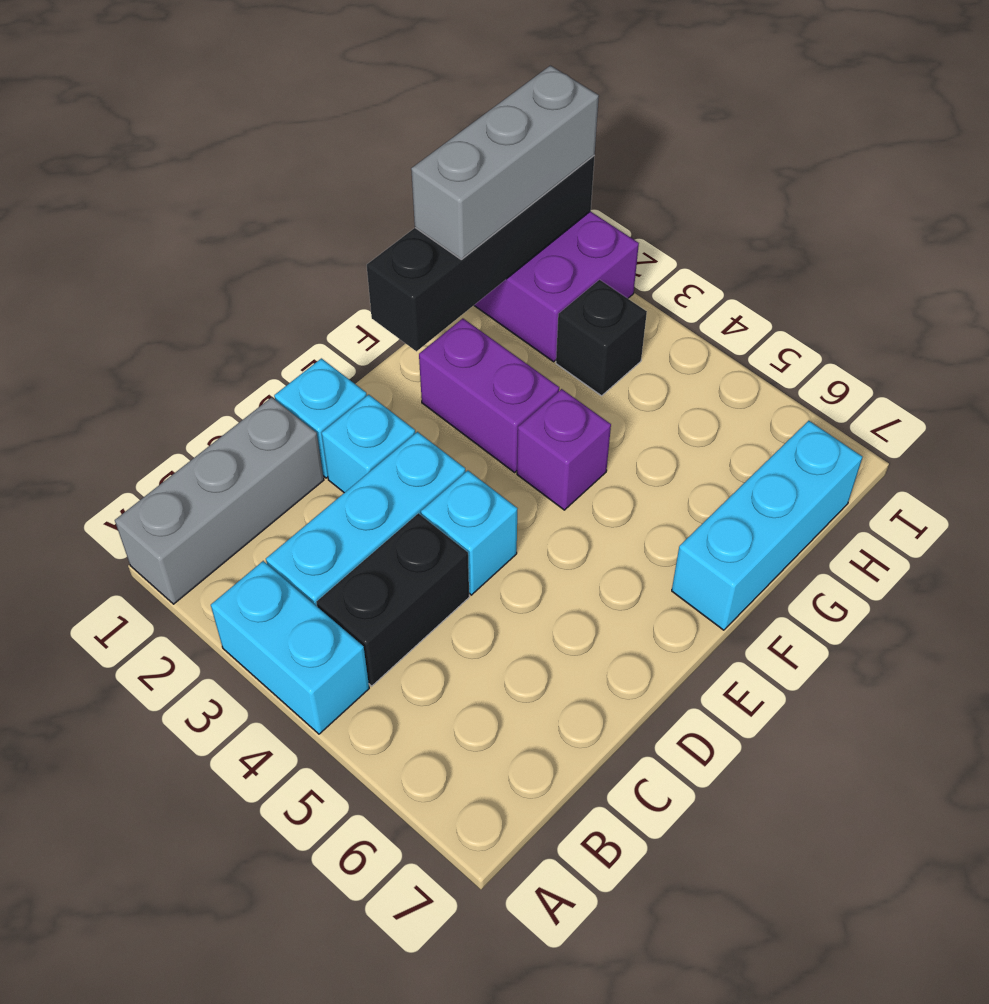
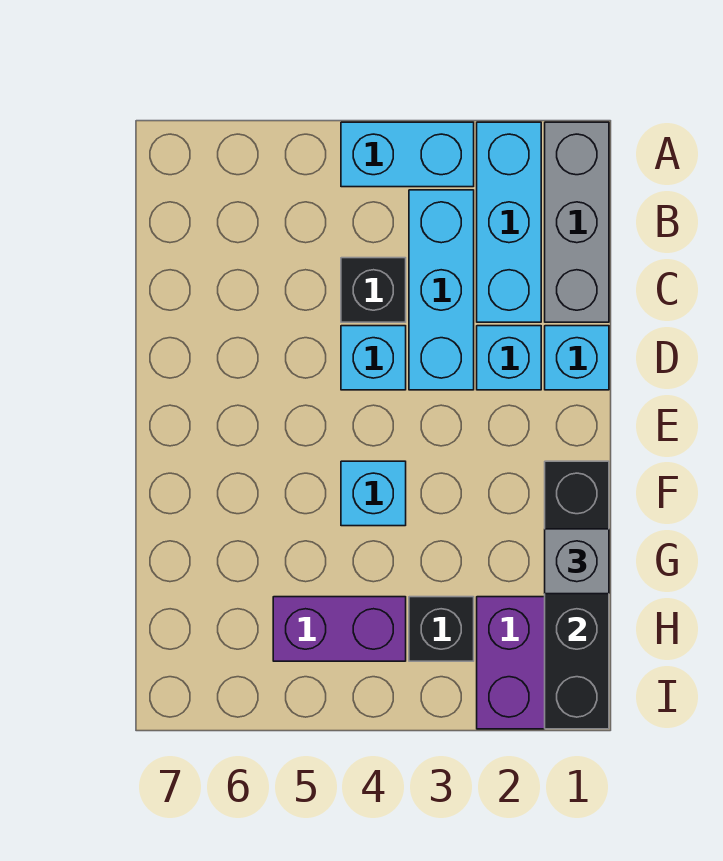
black brick B4:C4 level 1 -> black brick C4 level 1
purple brick F2:F3 level 1 -> purple brick H4:H5 level 1
purple brick F4 level 1 -> cyan brick F4 level 1
cyan brick F7:H7 level 1 -> cyan brick A2:C2 level 1
grey brick G1:I1 level 3 -> grey brick G1 level 3

